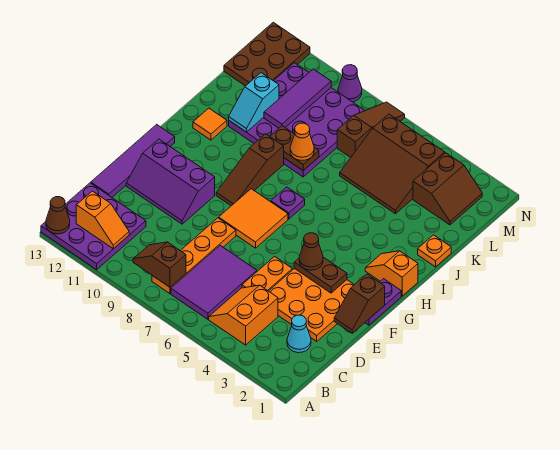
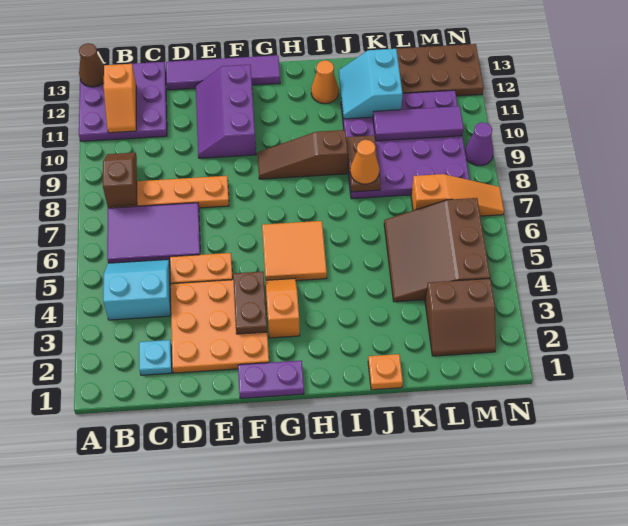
orange slope B4:C5 level 1 top 4 -> cyan slope B4:C5 level 1 top 4
cyan cone C2 level 1 -> cyan plate C2 level 1
brown slope E1:F1 level 2 top F -> none
brown cone F4 level 3 -> none
orange tile F7:G8 level 1 -> orange tile G5:H6 level 1
orange slope H1:H2 level 1 top 1 -> orange slope G3:G4 level 1 top 3
purple plate H7 level 1 -> none
orange tile I12 level 1 -> orange cone I12 level 1
cyan slope J11:K11 level 2 top K -> cyan slope J11:K12 level 2 top K
brown slope L7:N7 level 1 top L -> orange slope L7:N7 level 1 top L

